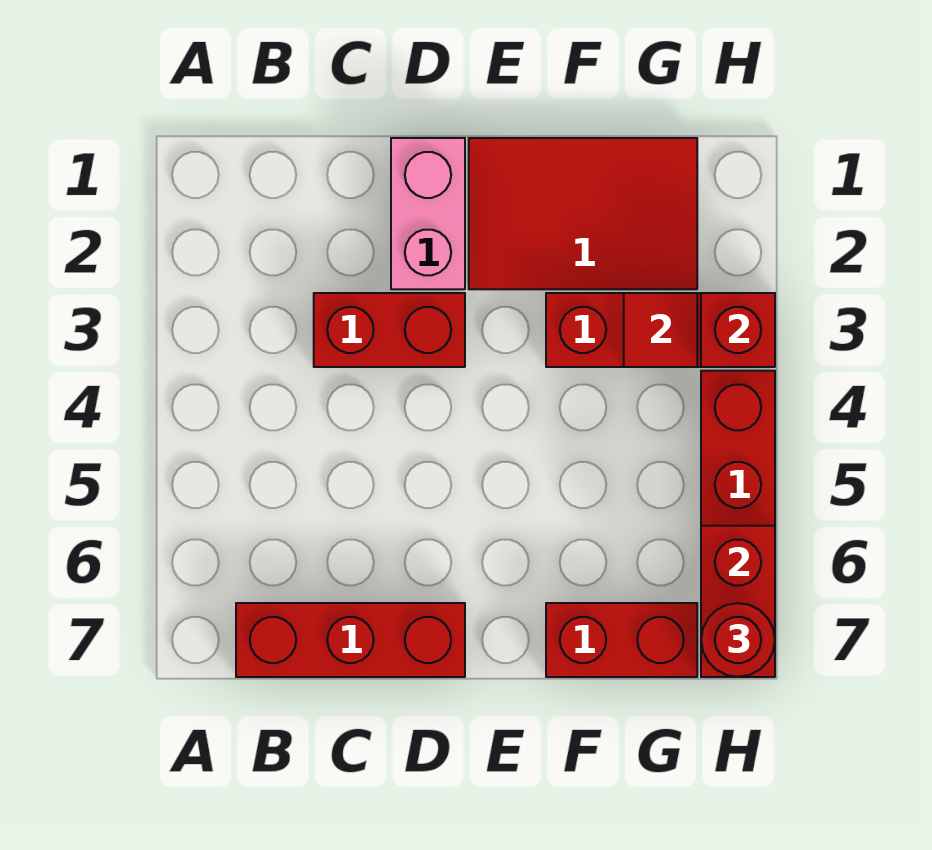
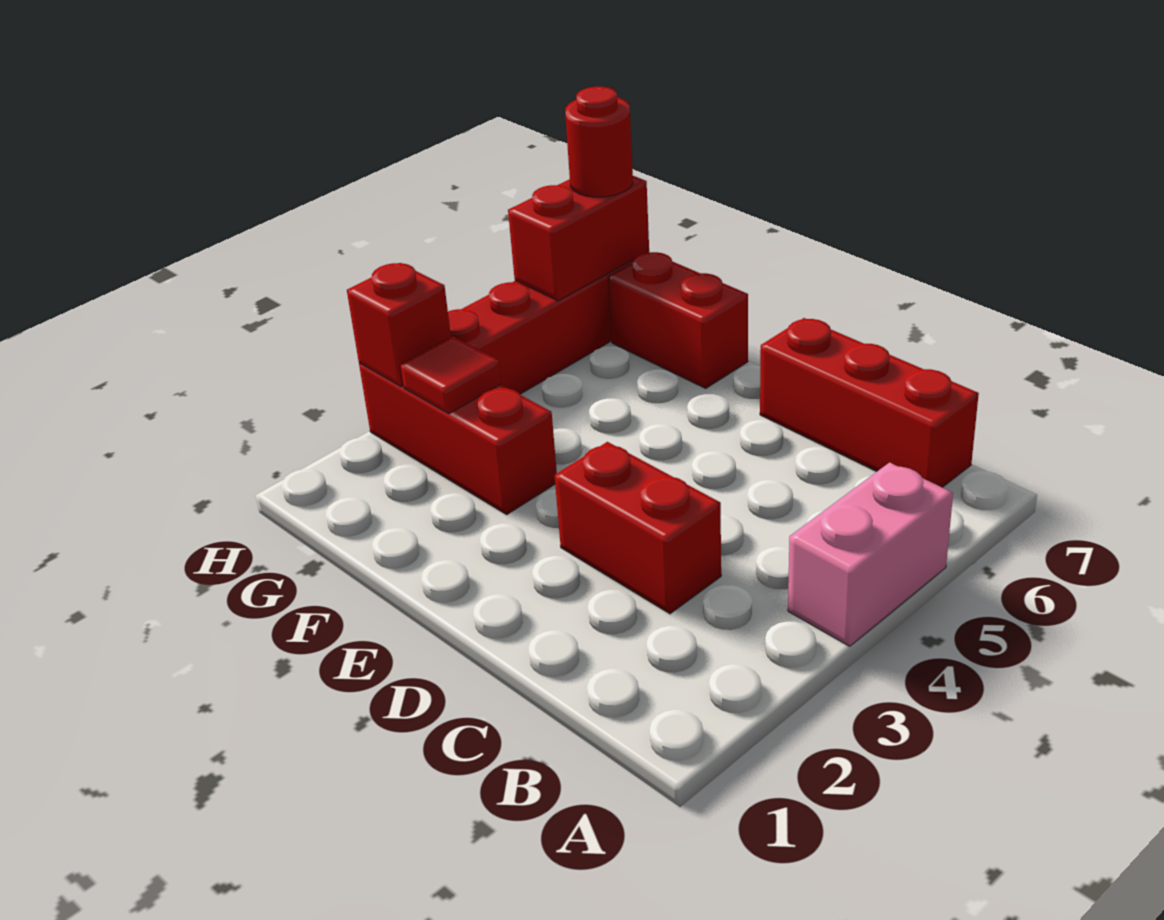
pink brick D1:D2 level 1 -> pink brick A4:A5 level 1
red tile E1:G2 level 1 -> none

